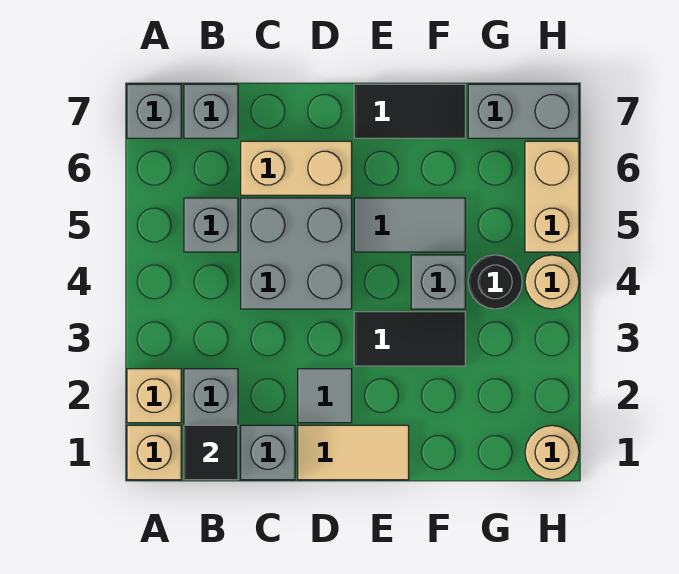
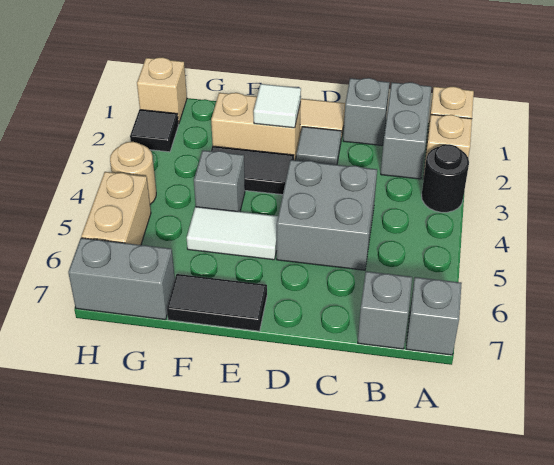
black tile B1 level 2 -> black tile H2 level 1
grey brick B5 level 1 -> none
tan brick C6:D6 level 1 -> tan brick E2:F2 level 1
none -> white tile E2 level 2
grey tile E5:F5 level 1 -> white tile E5:F5 level 1
black round brick G4 level 1 -> black round brick A3 level 1
tan round brick H1 level 1 -> tan brick H1 level 1

